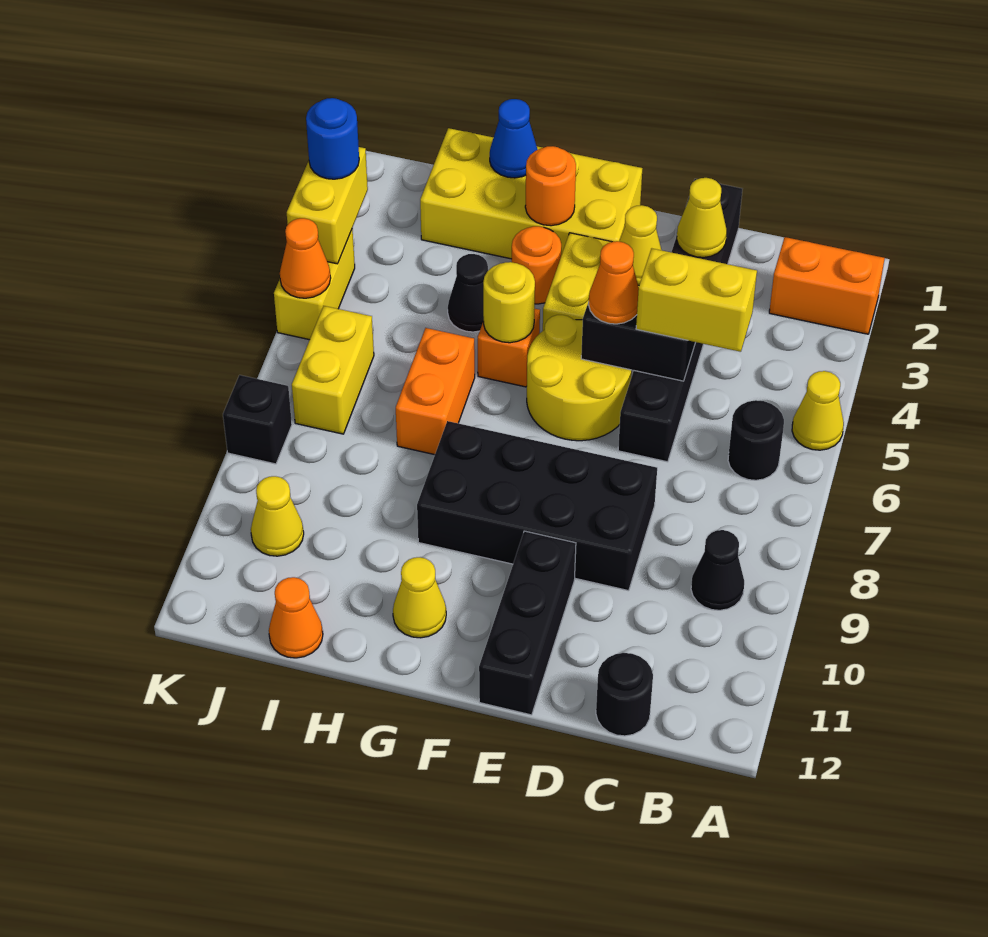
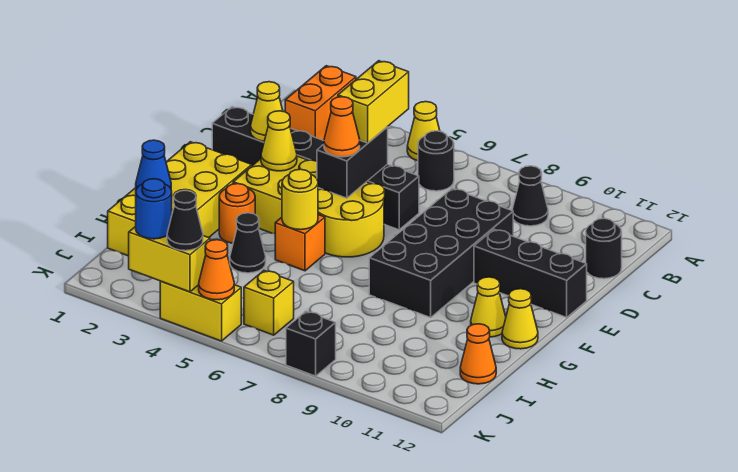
orange round brick G2 level 2 -> none
orange brick H6:H7 level 1 -> none
yellow brick J6:J7 level 1 -> yellow brick J6 level 1
yellow cone J10 level 1 -> yellow cone G12 level 1
none -> black cone K4 level 3

